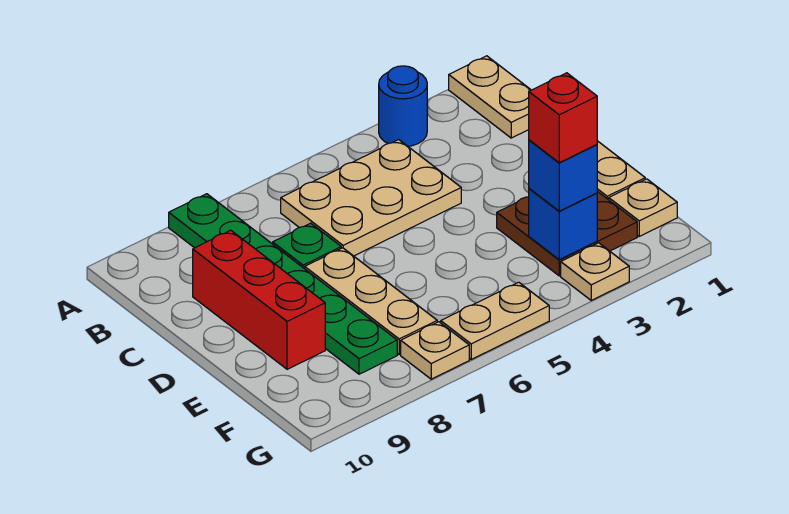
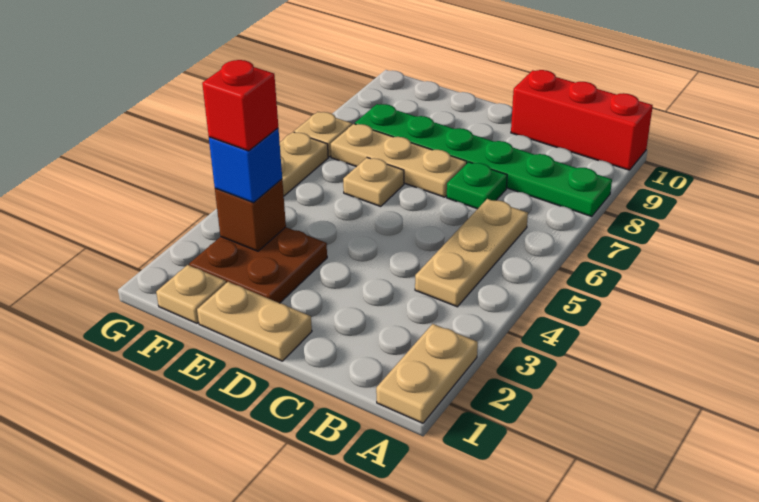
tan plate A1:B1 level 1 -> tan plate A1:A2 level 1
blue round brick A3 level 1 -> none
tan plate B4:C6 level 1 -> tan plate B4:B6 level 1
red brick C9:E9 level 1 -> red brick A10:C10 level 1
blue brick F3 level 2 -> brown brick F3 level 2
tan plate G3 level 1 -> tan plate E6 level 1

